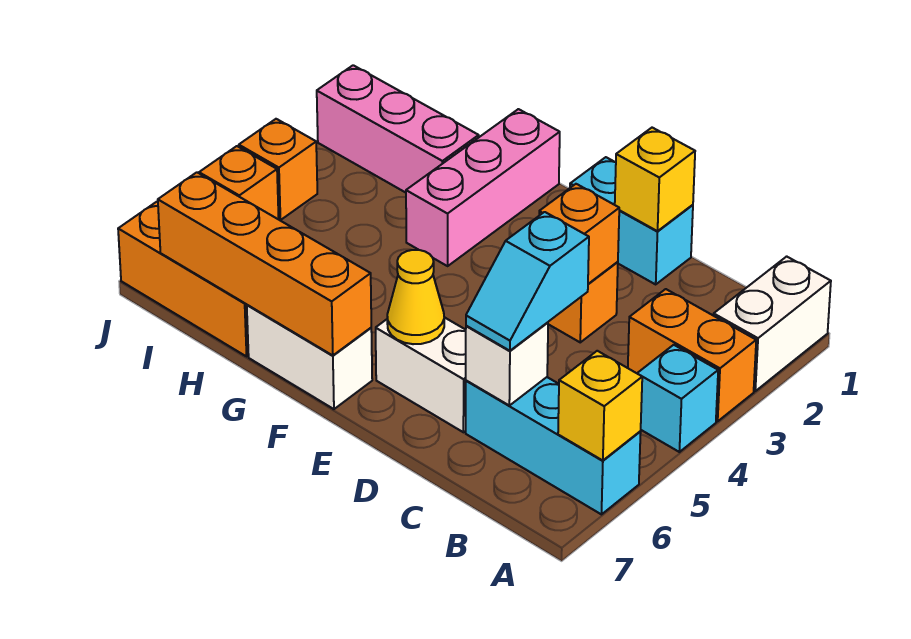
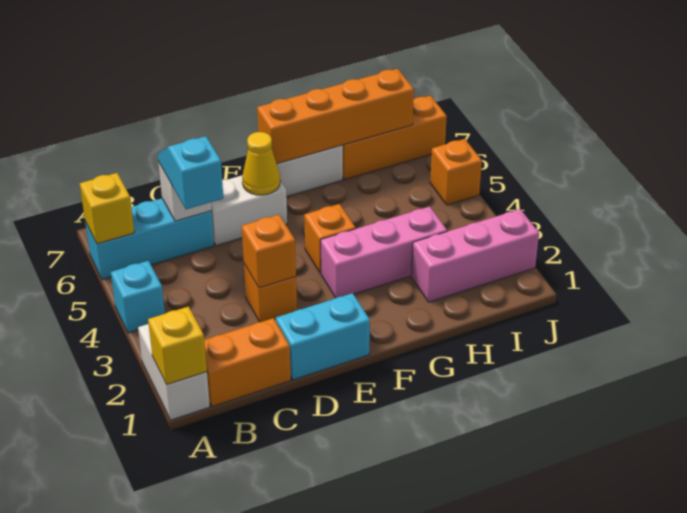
orange brick A3:B3 level 1 -> orange brick B1:C1 level 1
yellow brick D1 level 2 -> yellow brick A1 level 2
pink brick G1:G3 level 1 -> pink brick F3:H3 level 1
orange brick J4 level 1 -> orange brick F4 level 1

